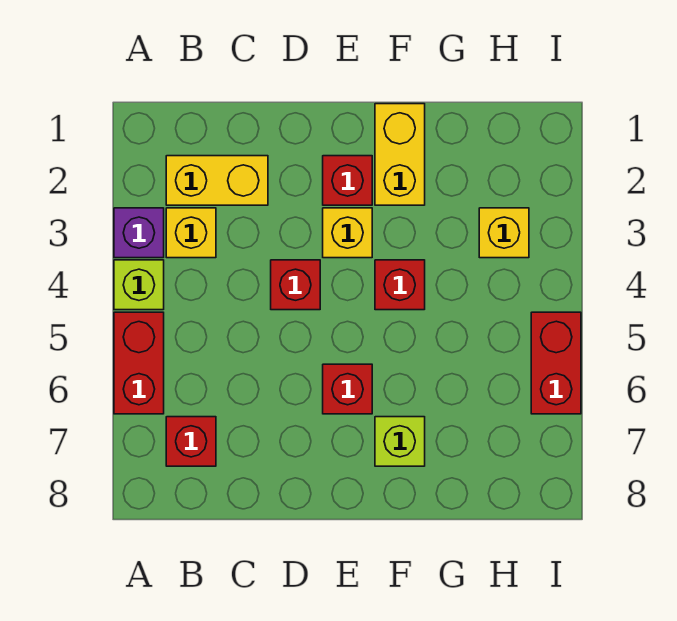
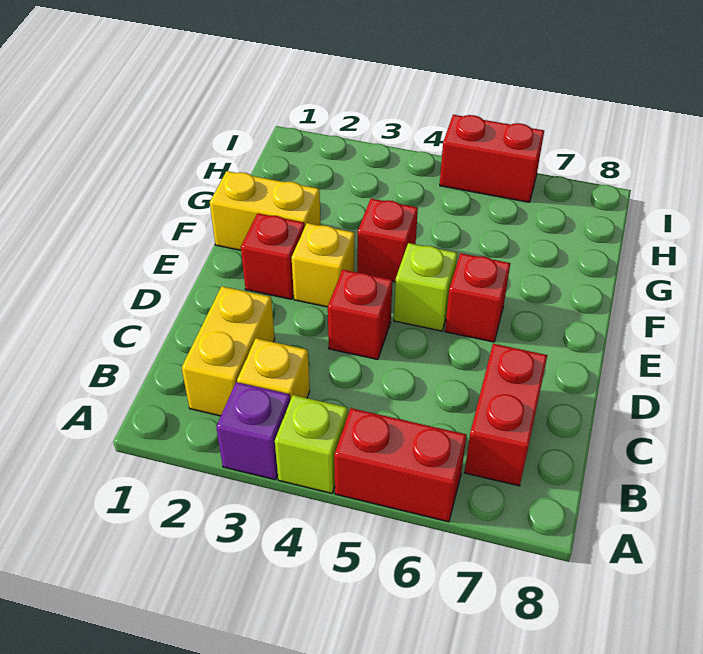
red brick B7 level 1 -> red brick B7:C7 level 1
lime brick F7 level 1 -> lime brick E5 level 1
yellow brick H3 level 1 -> none

